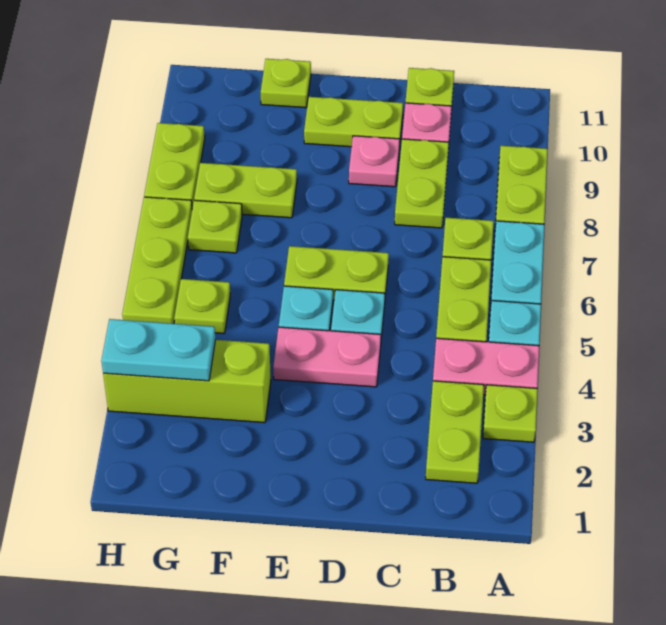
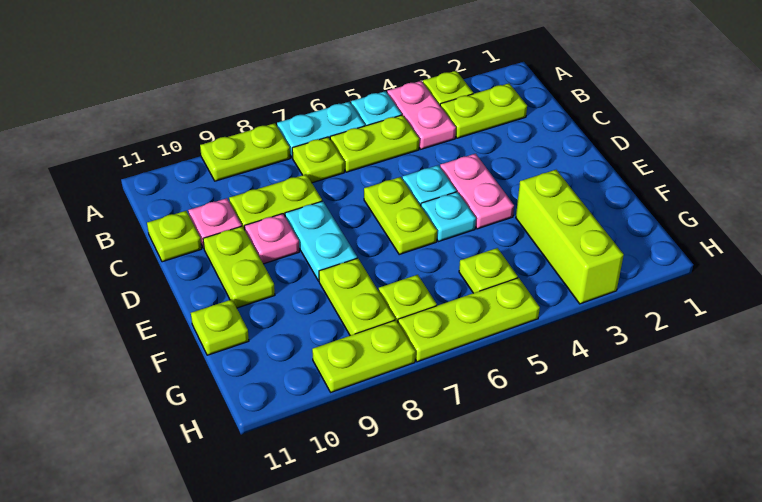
cyan plate G3:H3 level 2 -> cyan plate D8:E8 level 1

